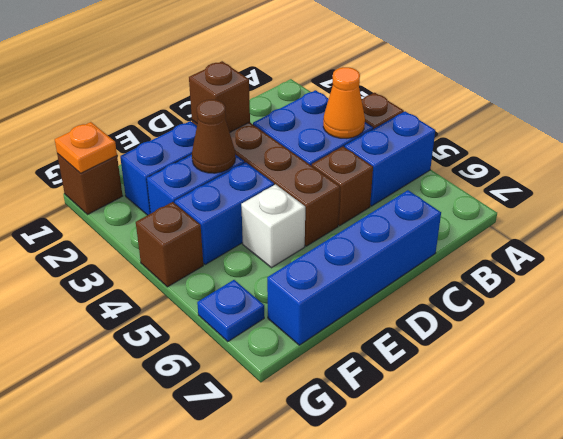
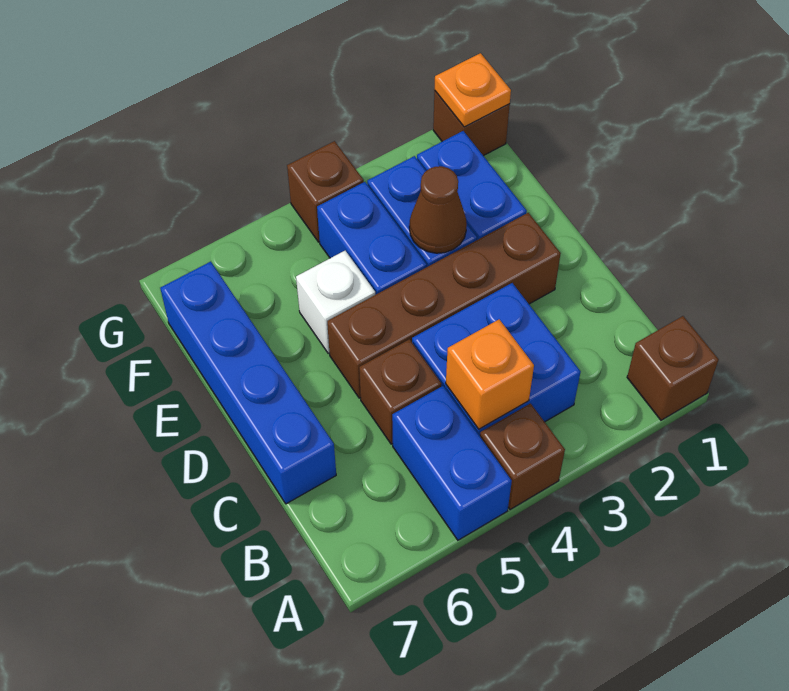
orange cone B4 level 2 -> orange brick B4 level 2
brown brick D2 level 2 -> brown brick A1 level 1
blue plate G6 level 1 -> none

